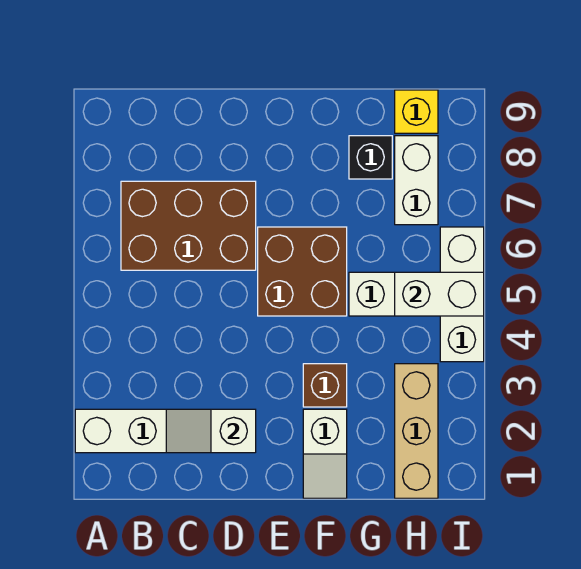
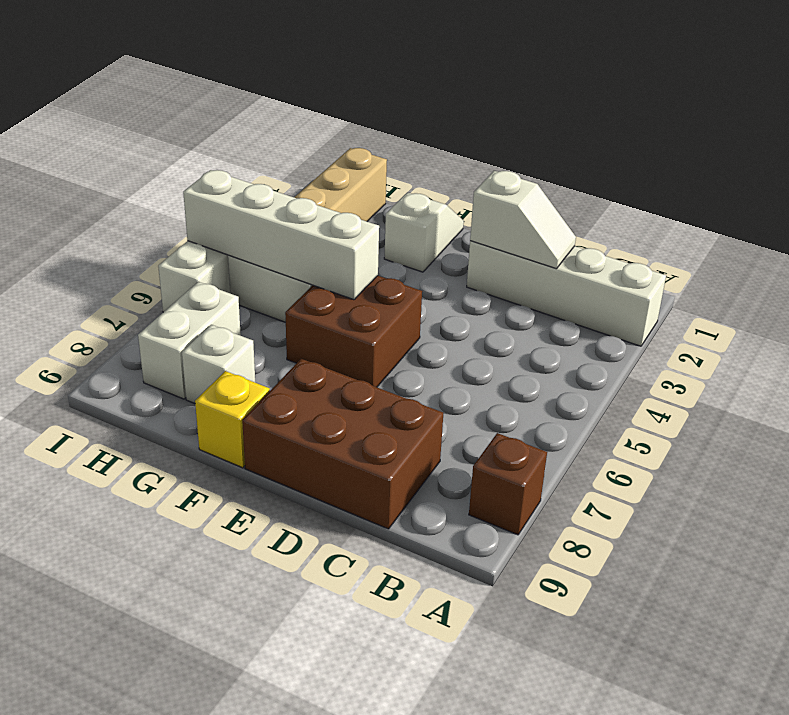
brown brick B6:D7 level 1 -> brown brick C8:E9 level 1
brown brick F3 level 1 -> brown brick A8 level 1
black brick G8 level 1 -> white brick G8 level 1
white brick H5:I5 level 2 -> white brick F5:I5 level 2
yellow brick H9 level 1 -> yellow brick F9 level 1

